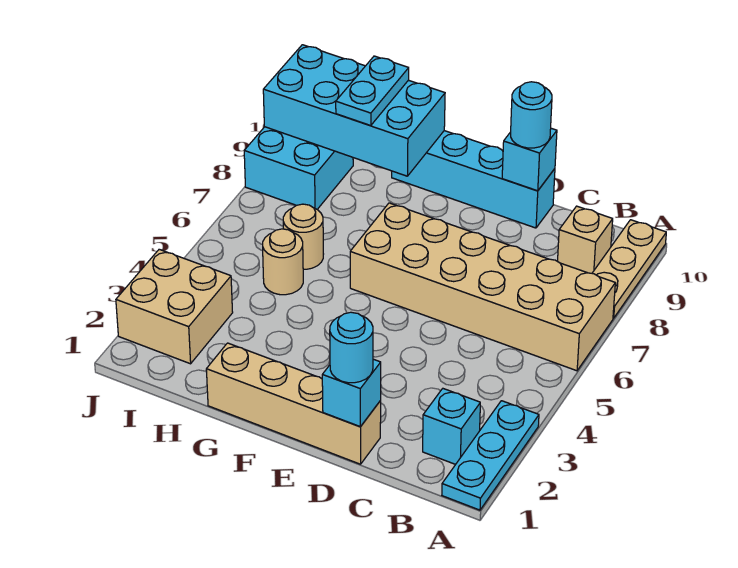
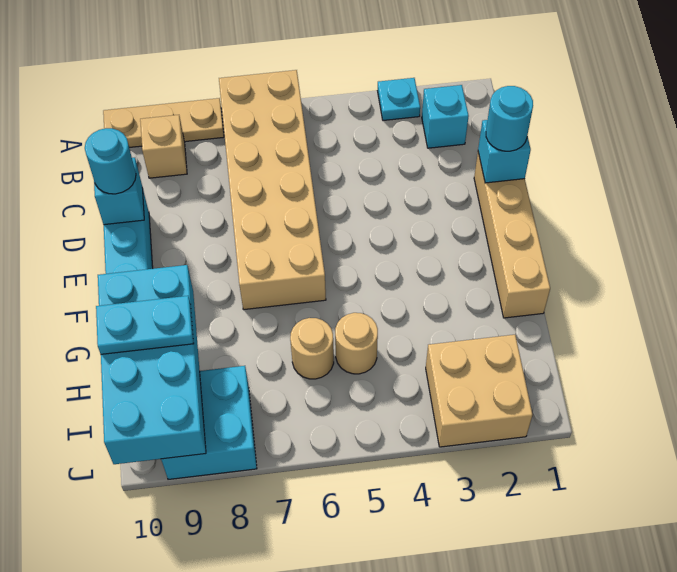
cyan plate A1:A3 level 1 -> cyan plate A3 level 1

